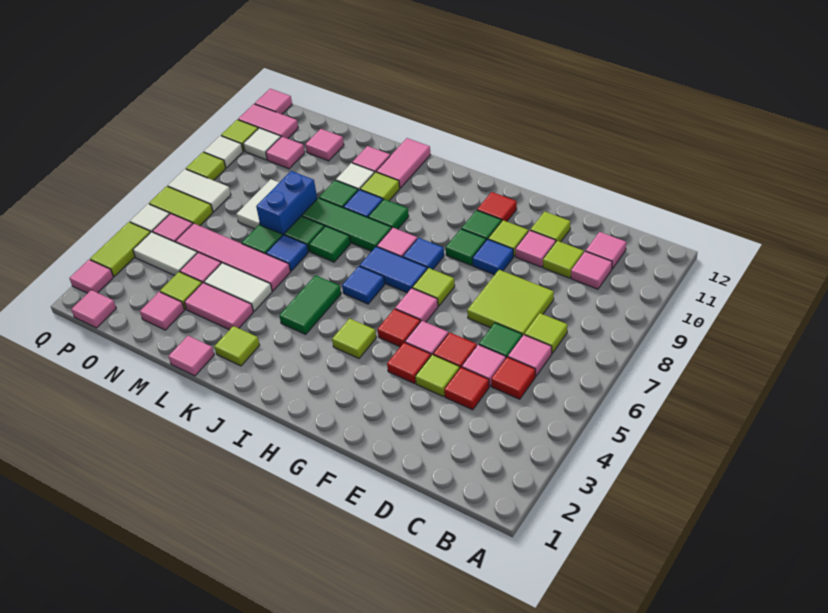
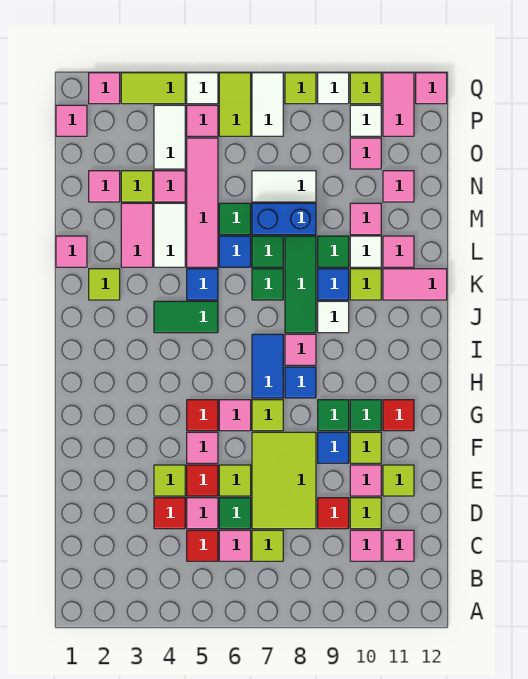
lime tile D7:E8 level 1 -> lime tile D7:F8 level 1
red tile F4 level 1 -> red tile D9 level 1
lime tile H4 level 1 -> lime tile E6 level 1
blue tile I6 level 1 -> blue tile K5 level 1
green tile J9 level 1 -> white tile J9 level 1
none -> pink tile M10 level 1

